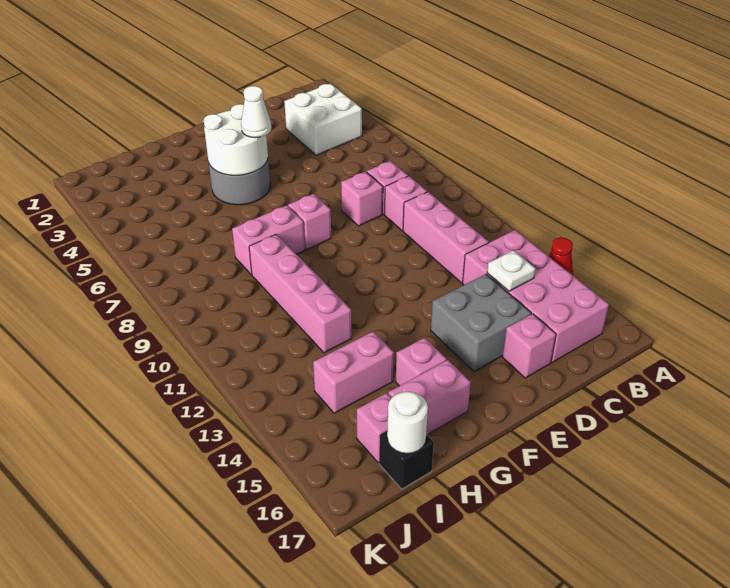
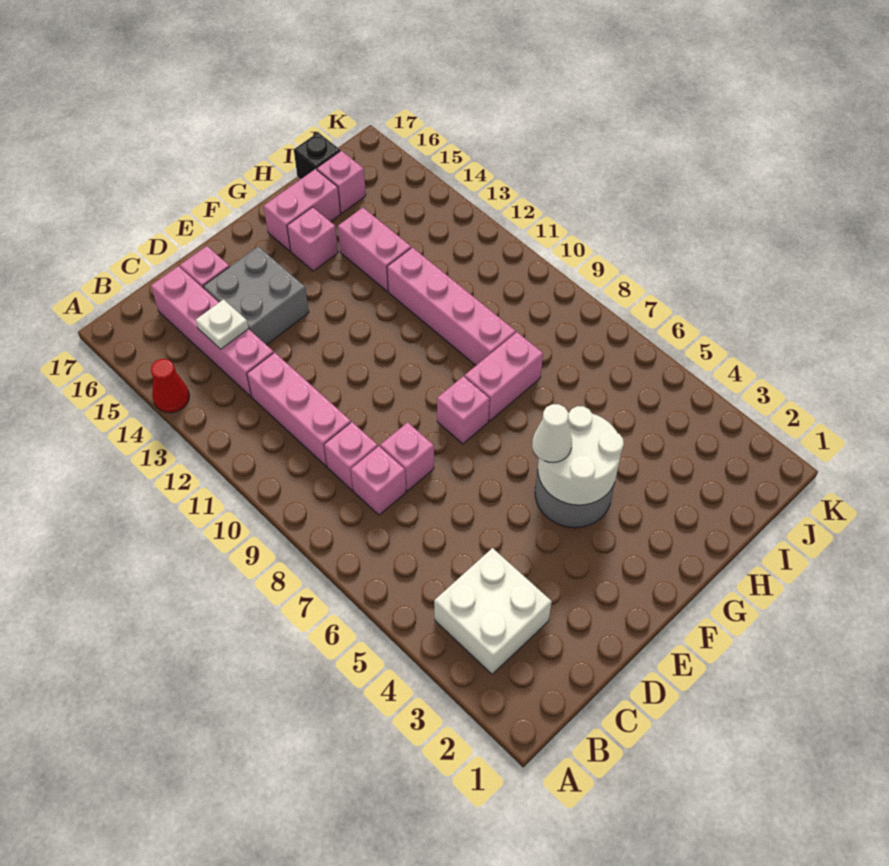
pink brick B13:C16 level 1 -> pink brick C13:C16 level 1
pink brick H14:I14 level 1 -> pink brick H13:H14 level 1
white round brick I17 level 2 -> none

